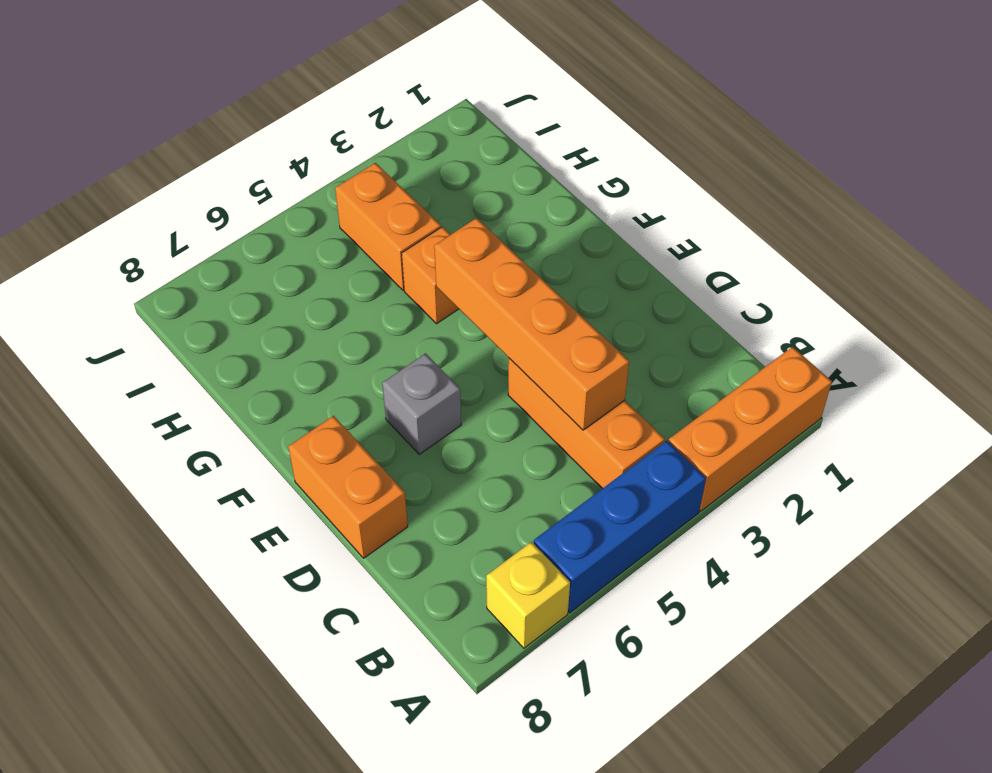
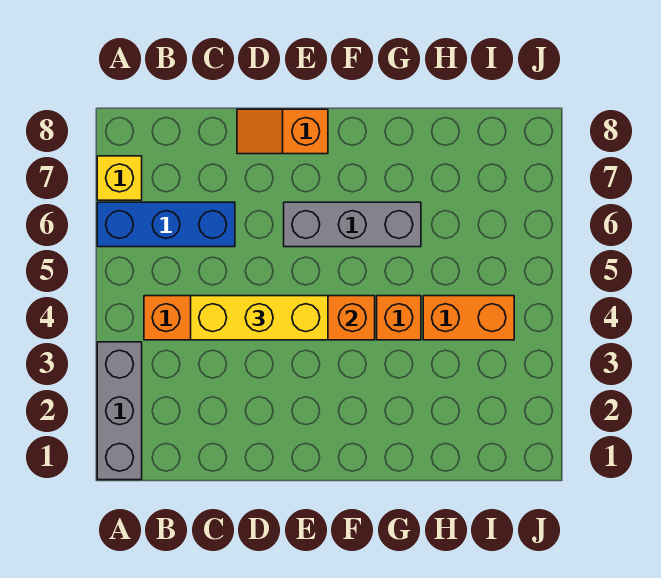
orange brick A1:A3 level 1 -> grey brick A1:A3 level 1
blue brick A4:A6 level 1 -> blue brick A6:C6 level 1
none -> yellow brick C4:E4 level 3
orange brick D8:E8 level 1 -> orange slope D8:E8 level 1 top E
grey brick E6 level 1 -> grey brick E6:G6 level 1

